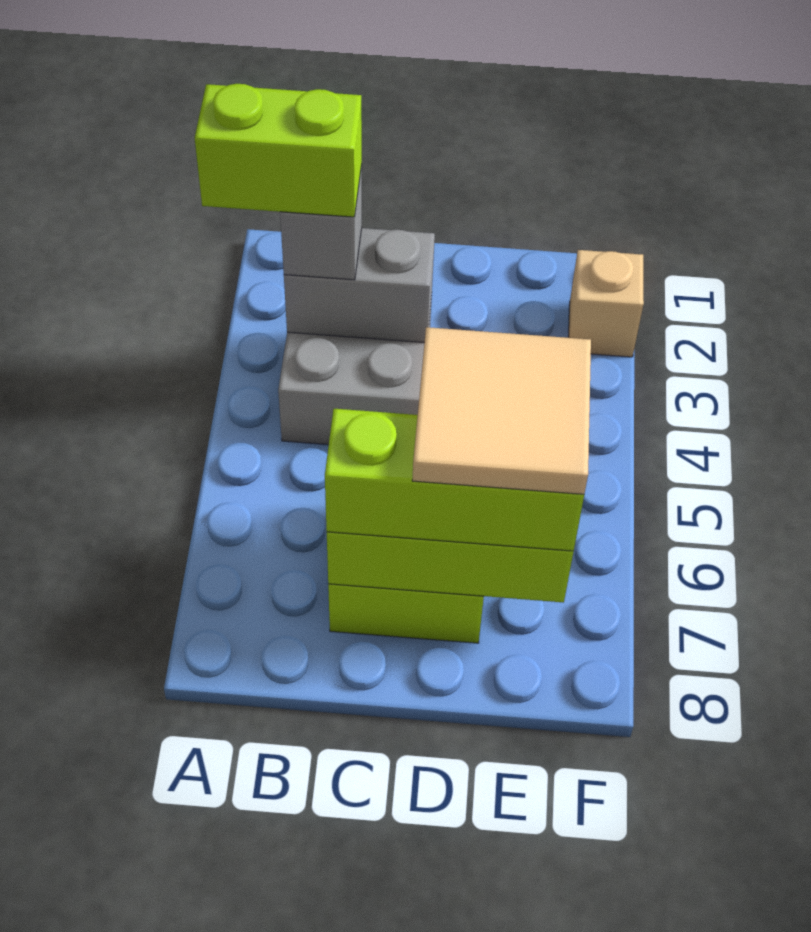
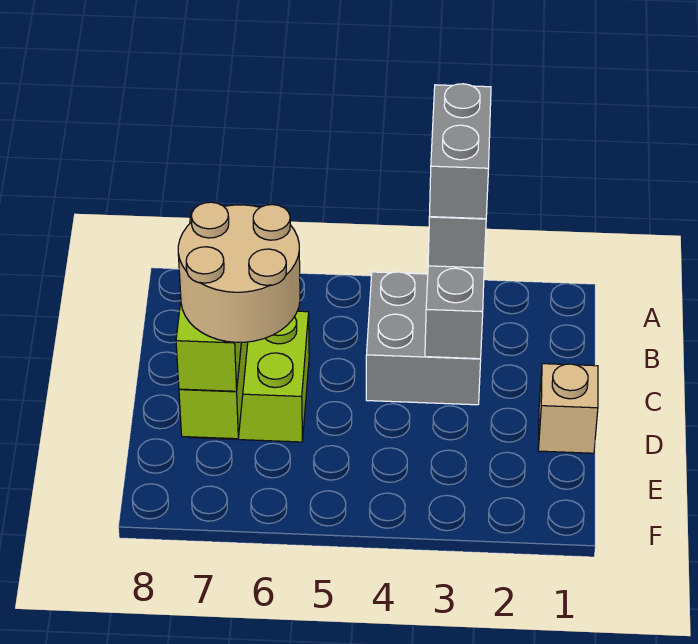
lime brick A3:B3 level 4 -> grey brick A3:B3 level 4
tan tile D6:E7 level 4 -> tan round brick D6:E7 level 4
tan brick F2 level 1 -> tan brick D1 level 1

